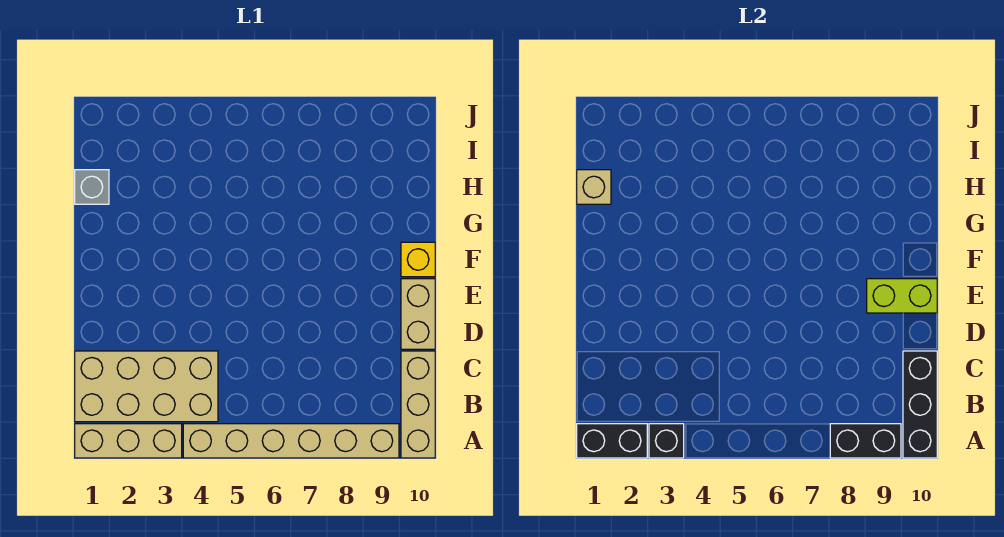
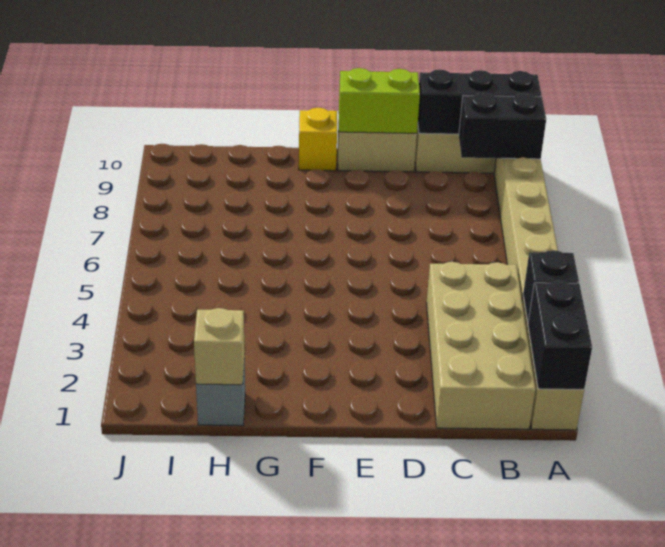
black brick A8:A9 level 2 -> black brick A9:B9 level 2
lime brick E9:E10 level 2 -> lime brick D10:E10 level 2

